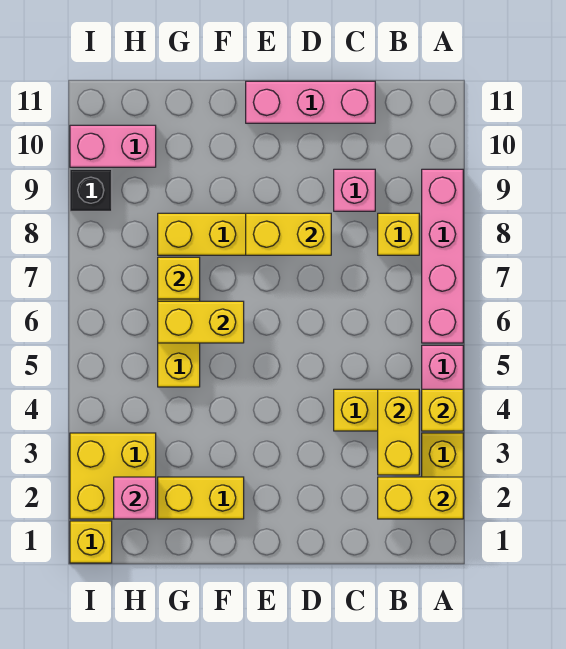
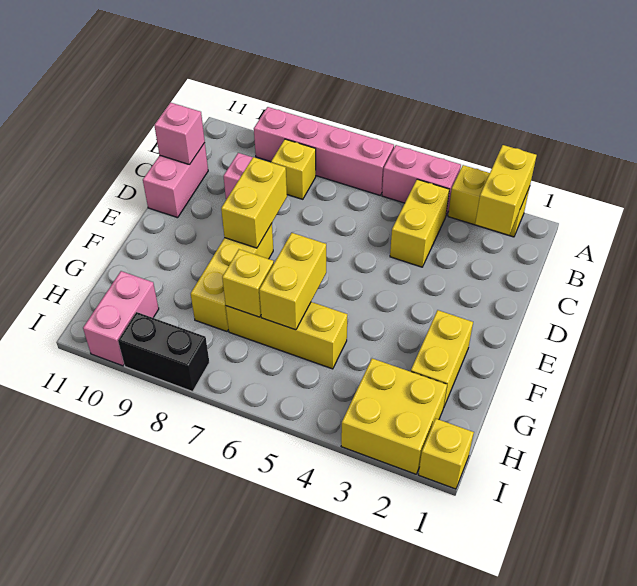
yellow brick A4 level 2 -> none
yellow brick B3:B4 level 2 -> none
pink brick C11:E11 level 1 -> pink brick C11:D11 level 1
pink brick H2 level 2 -> pink brick C11 level 2
black brick I9 level 1 -> black brick I8:I9 level 1

